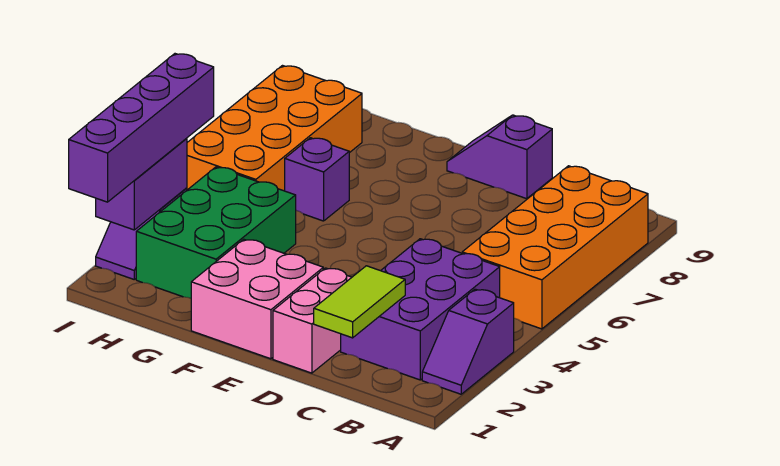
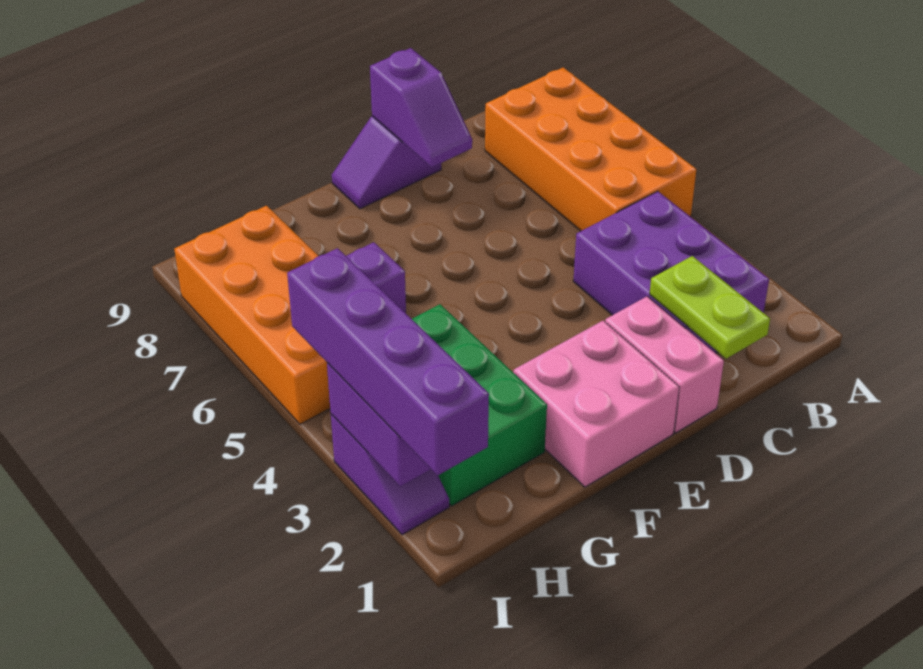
purple slope A2:A3 level 1 top 3 -> purple slope D8:D9 level 2 top 9
lime tile C1:C2 level 2 -> lime plate C1:C2 level 2

